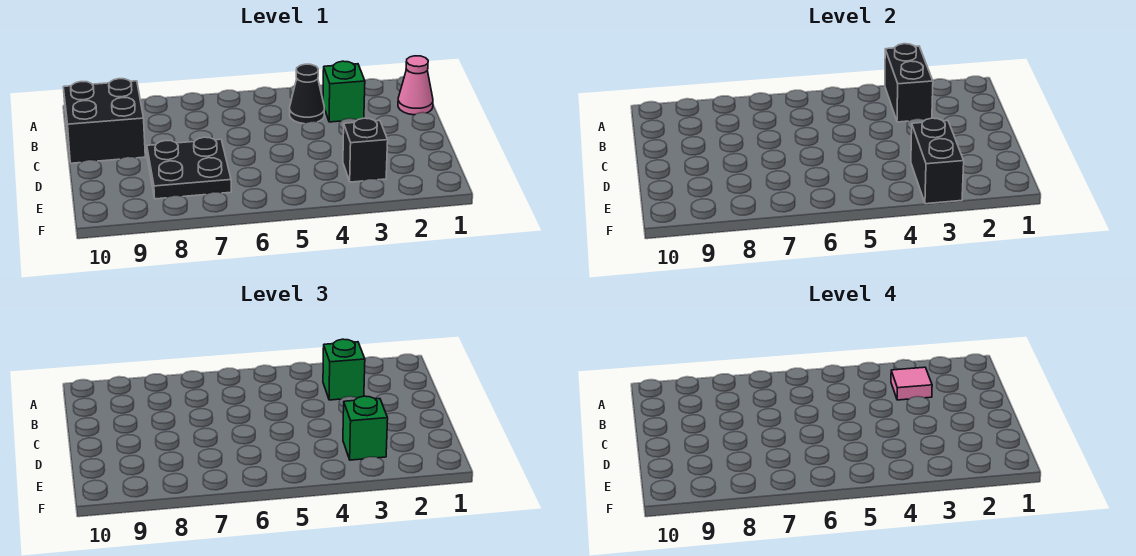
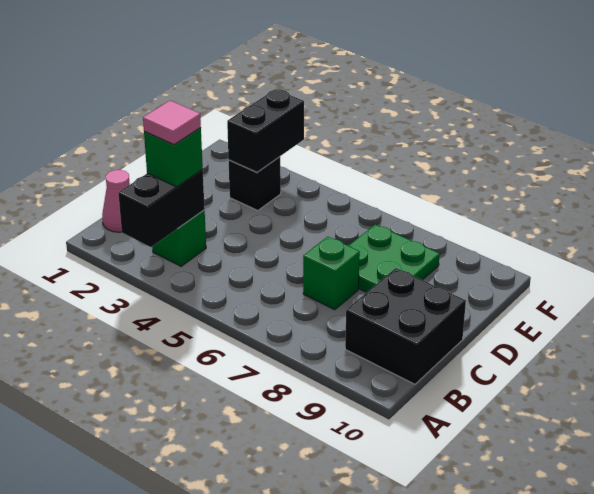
black cone B4 level 1 -> none
black plate D7:E8 level 1 -> green plate D7:E8 level 1
green brick E3 level 3 -> green brick C7 level 1

